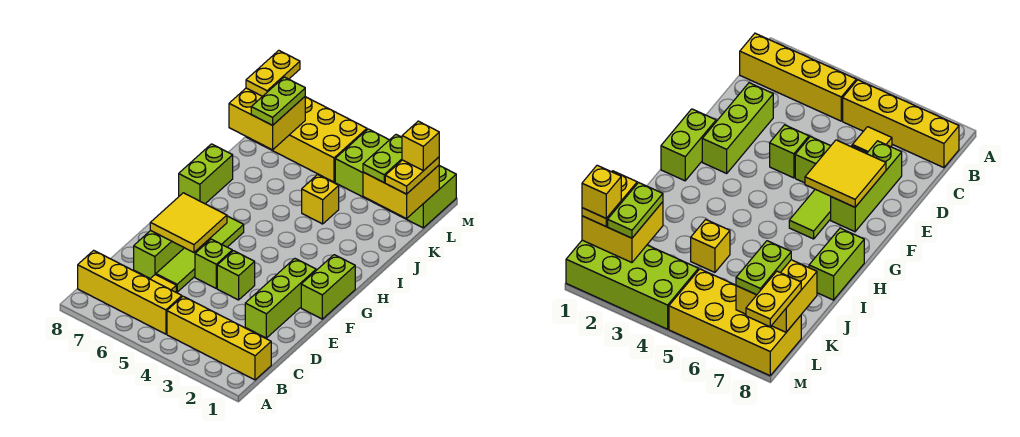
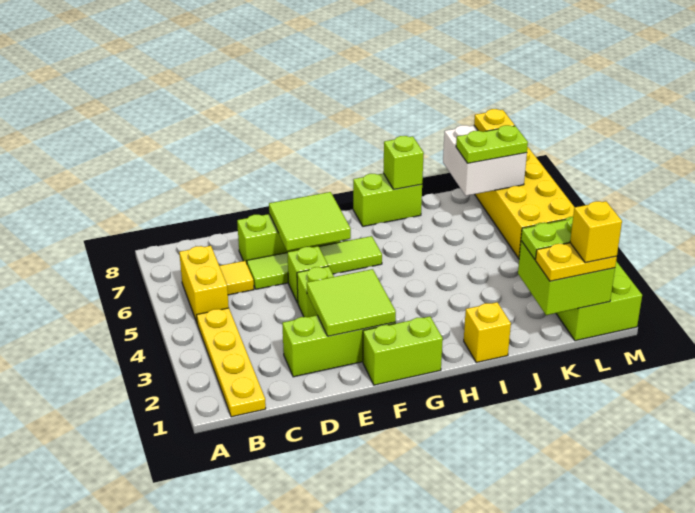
yellow brick B1:B4 level 1 -> yellow plate B1:B4 level 1
yellow brick B5:B8 level 1 -> yellow brick B5:B6 level 1
none -> lime tile E2:F3 level 2
yellow tile E6:F7 level 2 -> lime tile E6:F7 level 2
none -> lime brick I8 level 2
yellow brick J4 level 1 -> yellow brick I1 level 1
yellow brick K1:L2 level 2 -> lime brick K1:L2 level 2
yellow brick K7:L8 level 2 -> white brick K7:L8 level 2
yellow plate L8:M8 level 3 -> yellow plate L8 level 3

